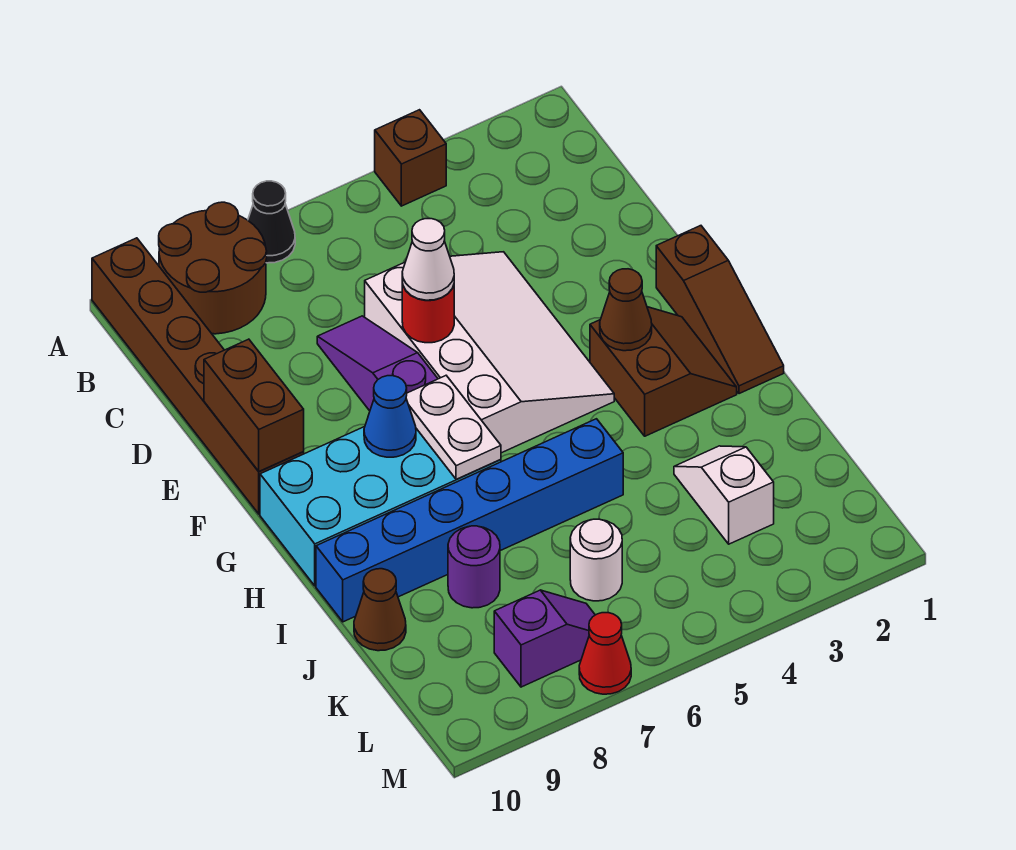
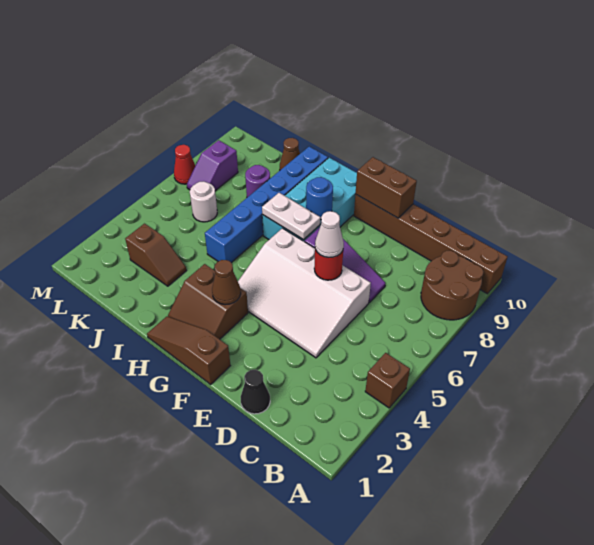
black cone A7 level 1 -> black cone D1 level 1
blue cone G8 level 2 -> blue round brick G8 level 2
white slope J3:K3 level 1 top K -> brown slope J3:K3 level 1 top K

